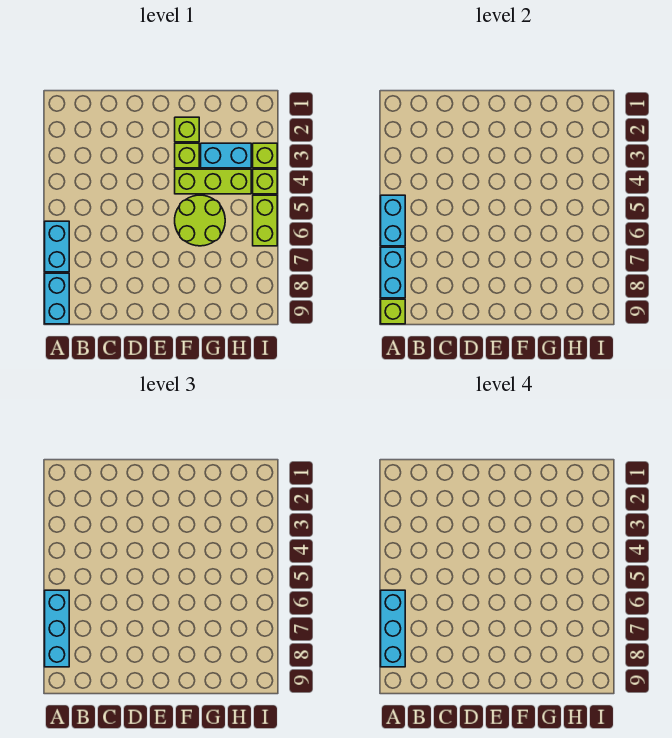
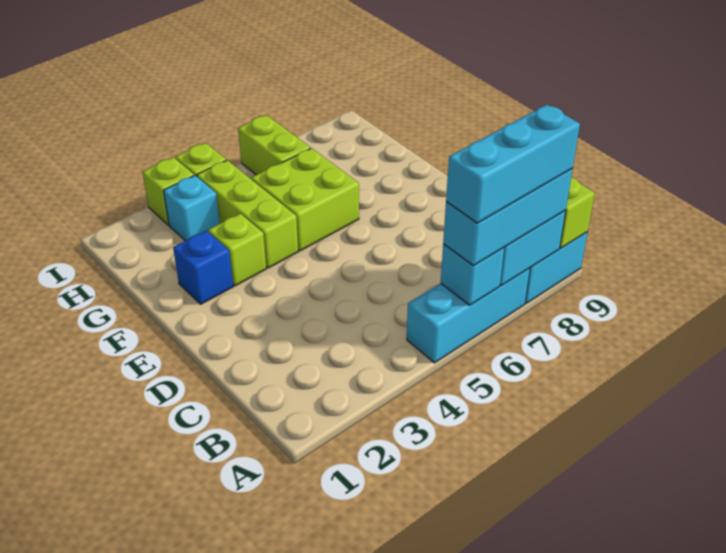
cyan brick A5:A6 level 2 -> cyan brick A6 level 2
cyan brick A6:A7 level 1 -> cyan brick A5:A7 level 1
lime brick F2 level 1 -> blue brick F2 level 1
lime round brick F5:G6 level 1 -> lime brick F5:G6 level 1
cyan brick G3:H3 level 1 -> cyan brick H3 level 1
lime brick I5:I6 level 1 -> lime brick H6:I6 level 1

